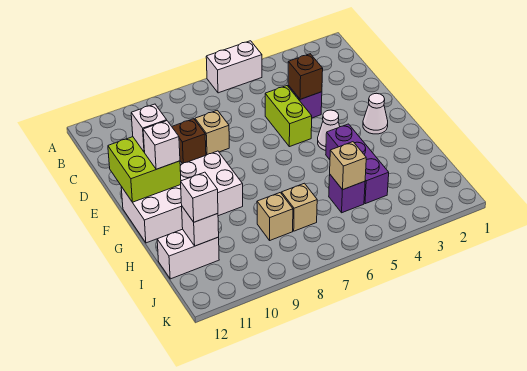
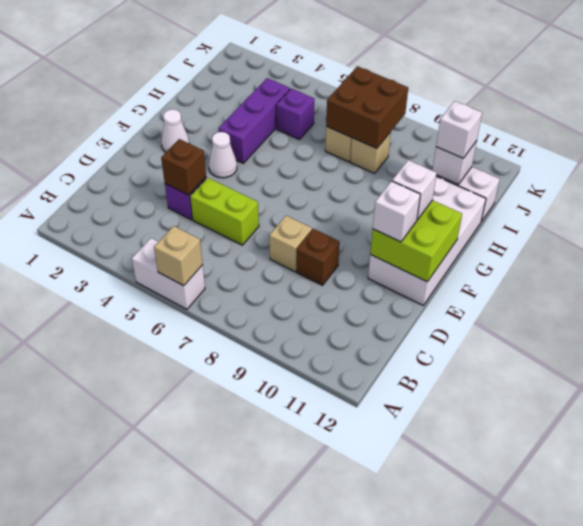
lime brick D5:E5 level 1 -> lime brick D5:D6 level 1
white brick F9:G12 level 1 -> white brick E11:H12 level 1
tan brick I5 level 2 -> tan brick A6 level 2
none -> brown brick I7:J8 level 2

